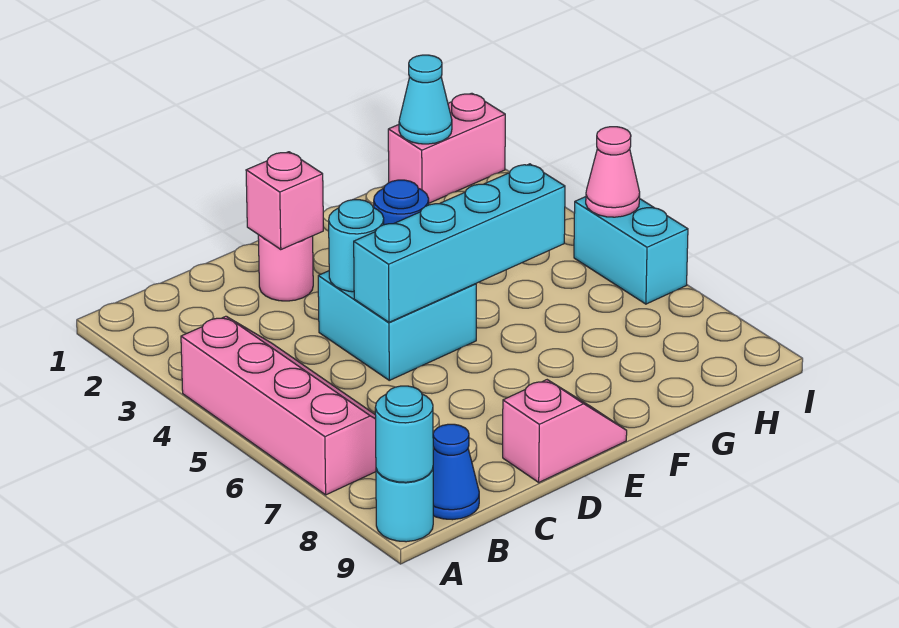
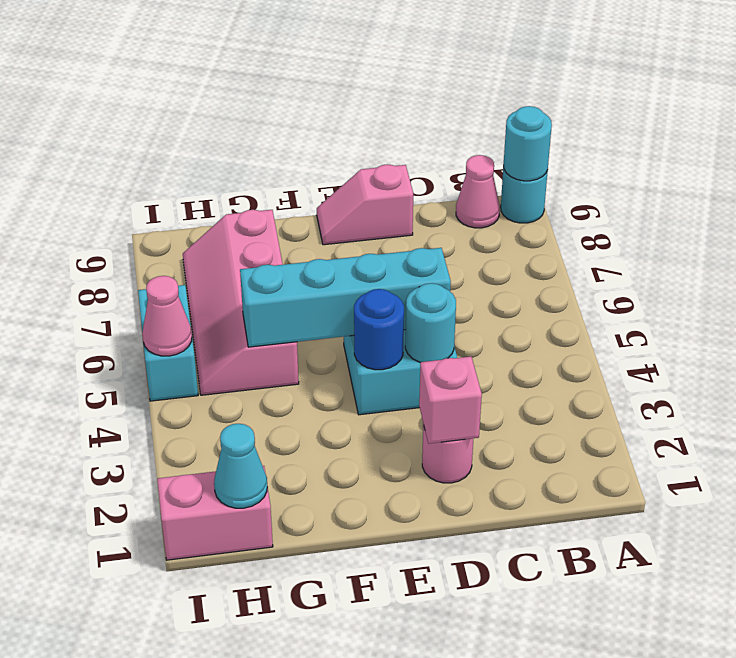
pink slope A4:B7 level 1 top A -> pink slope G5:H8 level 1 top G
blue cone B9 level 1 -> pink cone B9 level 1

